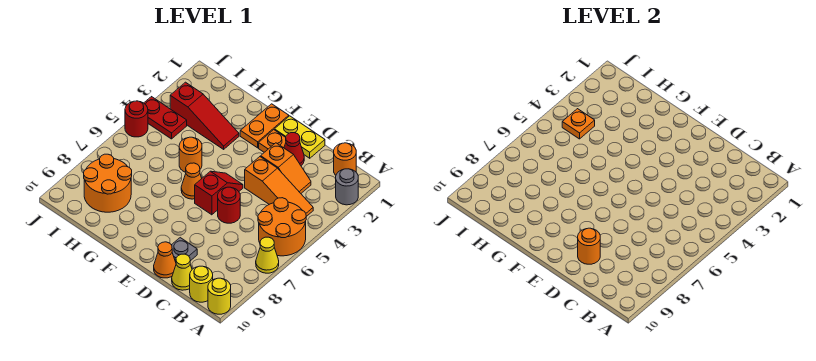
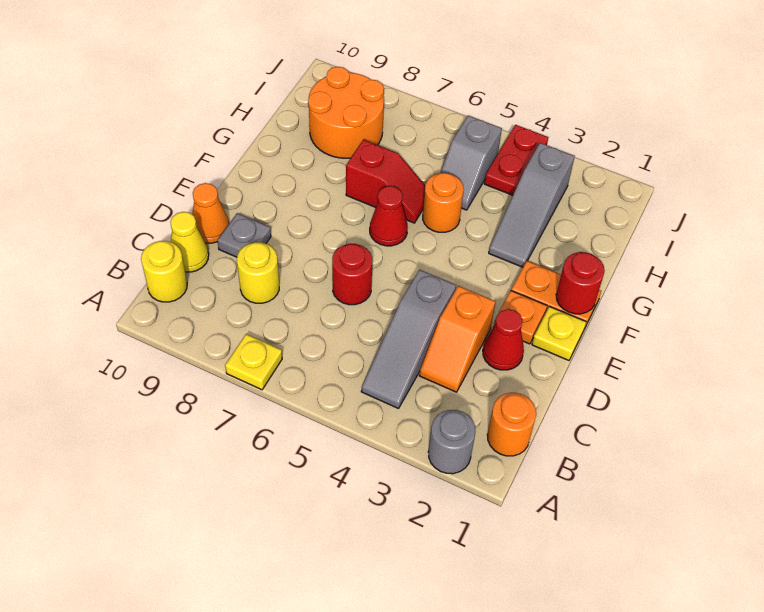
orange round brick A5:B6 level 1 -> none
yellow cone A7 level 1 -> yellow plate A7 level 1
yellow round brick A10 level 1 -> yellow round brick C8 level 1
orange slope B4:D4 level 1 top D -> grey slope B4:D4 level 1 top D
yellow plate D1:E1 level 1 -> yellow plate E1 level 1
orange round brick D9 level 2 -> none
red slope E5:E6 level 1 top 6 -> red slope G6:G7 level 1 top 7
orange cone F6 level 1 -> red cone F6 level 1
red slope G3:I3 level 1 top I -> grey slope G3:I3 level 1 top I
none -> grey slope H5:I5 level 1 top I
orange plate I4 level 2 -> none
red round brick J5 level 1 -> red round brick F1 level 2

